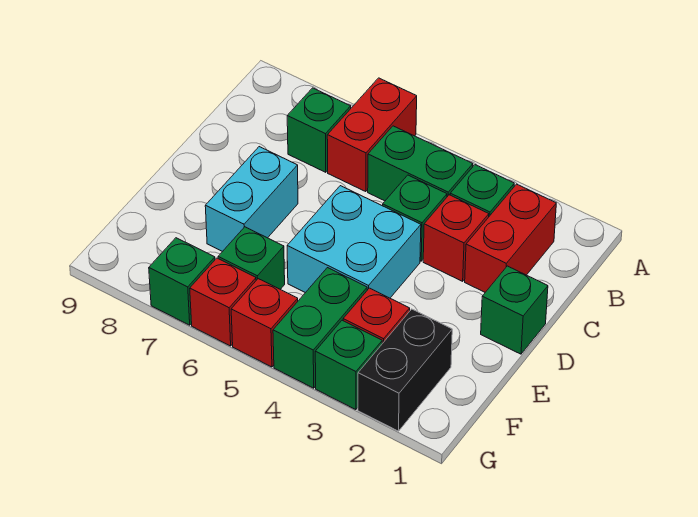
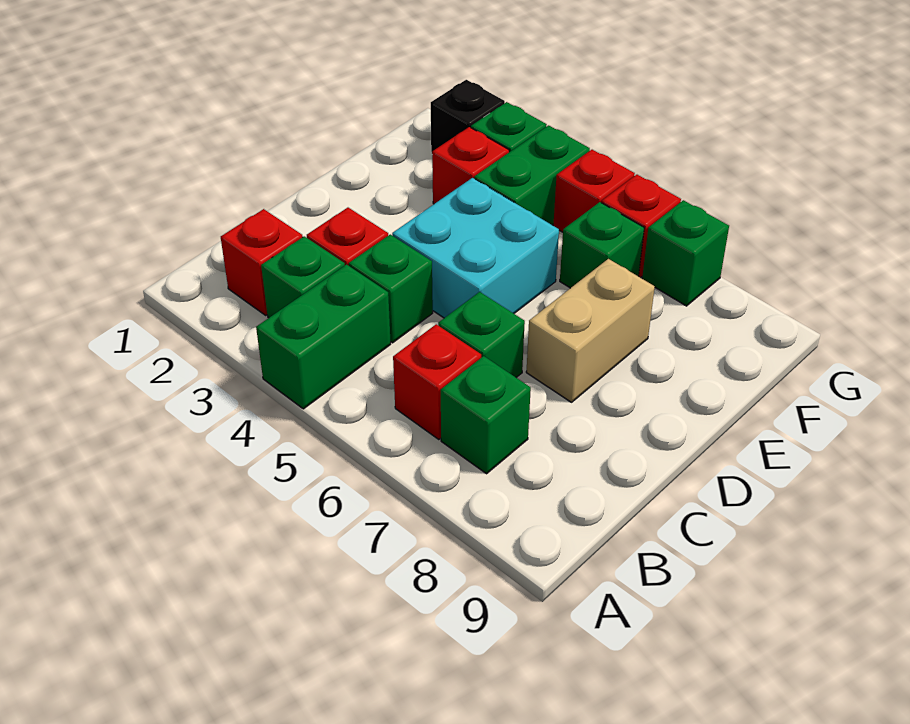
red brick A6:B6 level 1 -> red brick B6 level 1
red brick B2:C2 level 1 -> red brick B2 level 1
green brick B4:B5 level 1 -> green brick A4:B4 level 1
green brick D1 level 1 -> green brick C6 level 1
cyan brick D7:E7 level 1 -> tan brick D7:E7 level 1
black brick F2:G2 level 1 -> black brick G2 level 1

